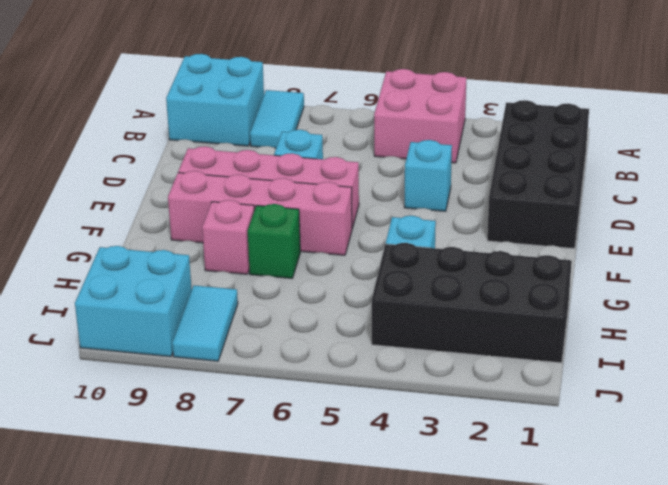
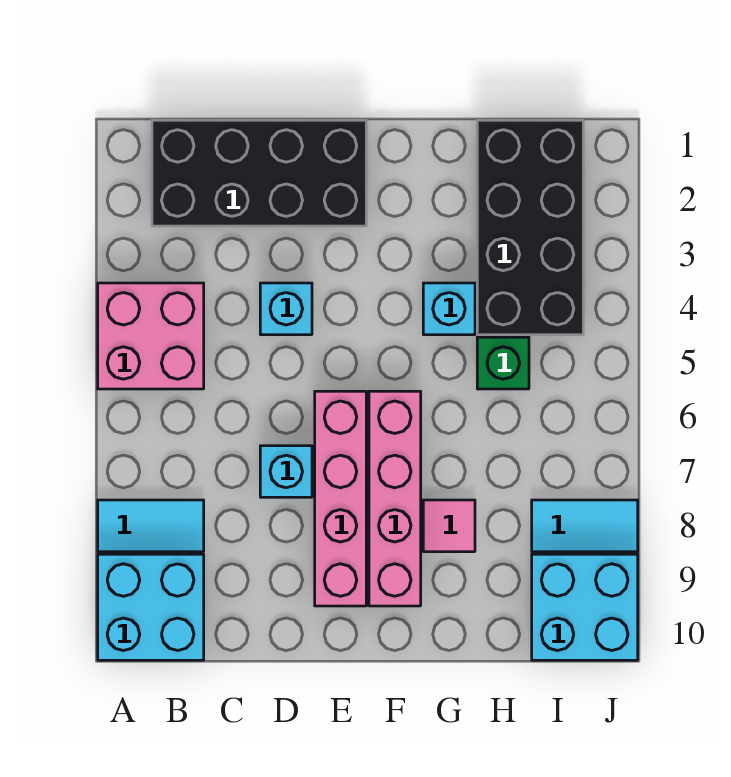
green brick G7 level 1 -> green brick H5 level 1
pink brick G8 level 1 -> pink tile G8 level 1

